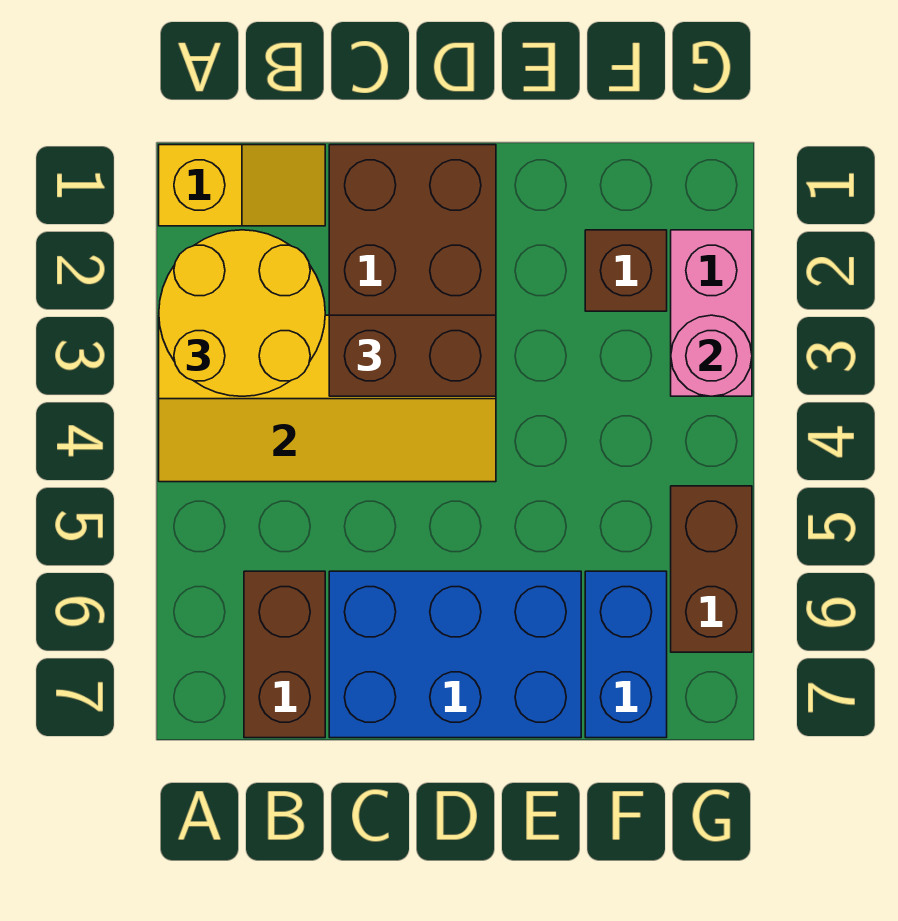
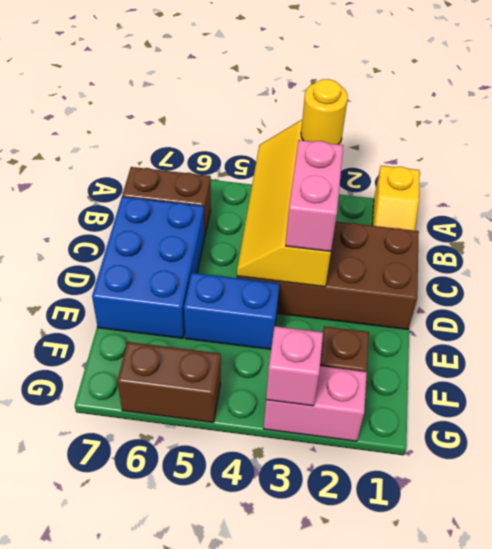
yellow round brick A2:B3 level 3 -> yellow round brick A3 level 3
brown brick C3:D3 level 3 -> pink brick C3:D3 level 3
blue brick F6:F7 level 1 -> blue brick E4:E5 level 1
pink round brick G3 level 2 -> pink brick G3 level 2

